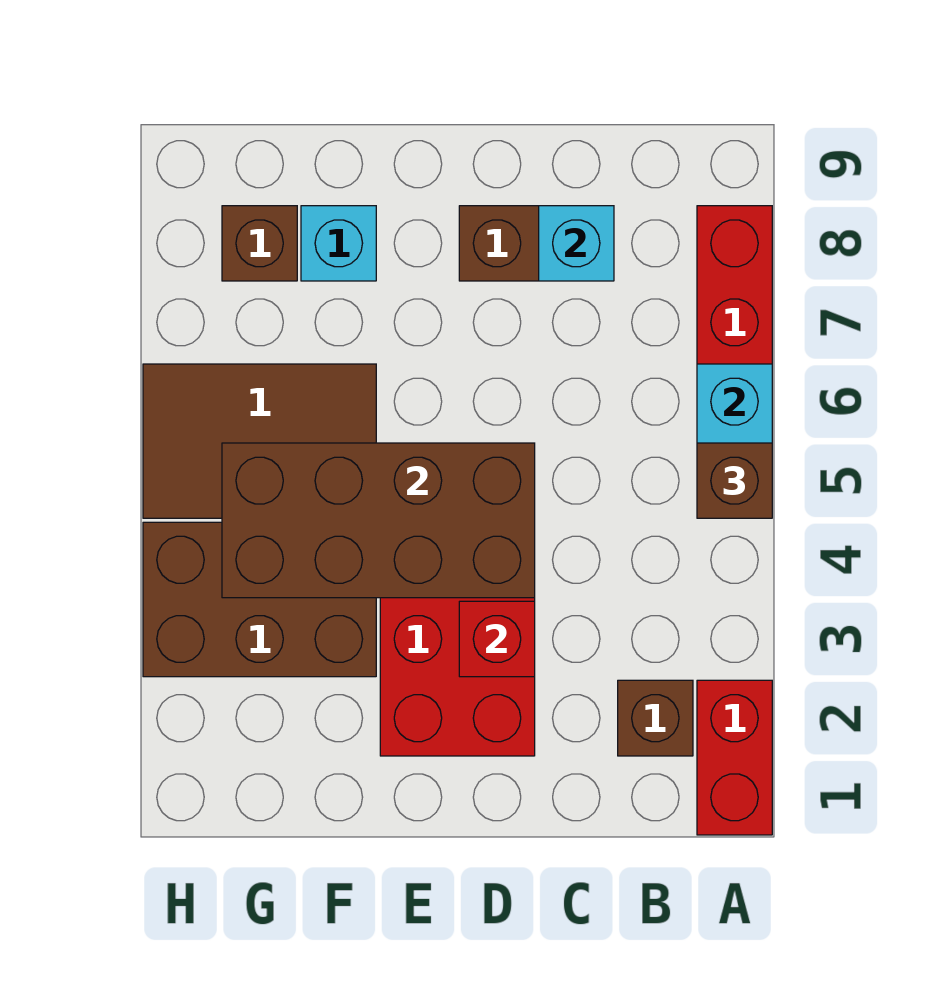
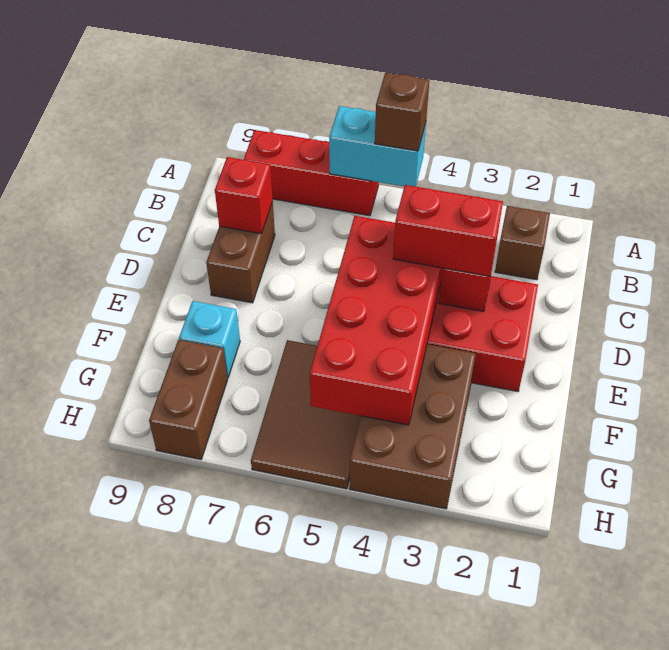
red brick A1:A2 level 1 -> red brick D3:D4 level 3
cyan brick C8 level 2 -> red brick C8 level 2
brown brick D4:G5 level 2 -> red brick D4:G5 level 2
brown brick G8 level 1 -> brown brick G8:H8 level 1

